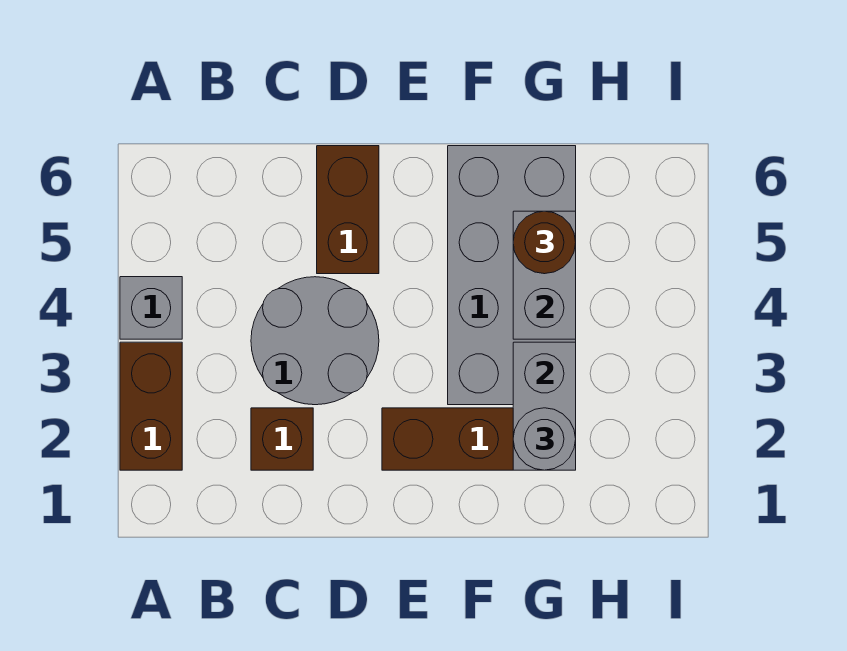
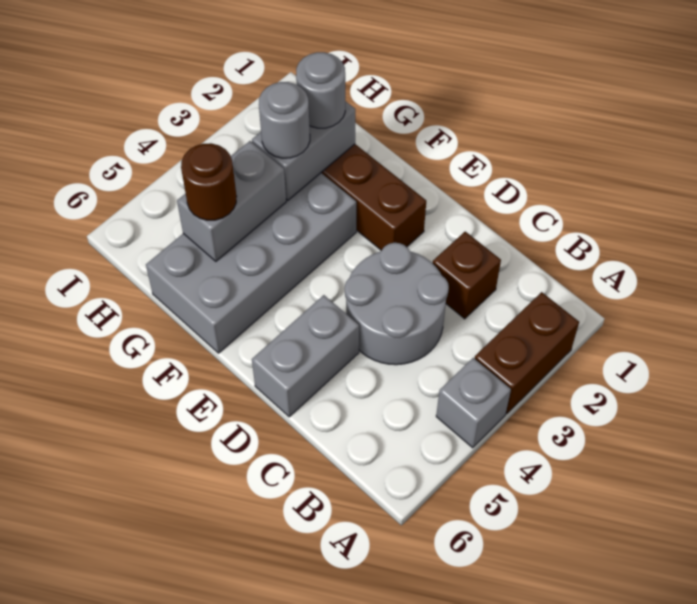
brown brick D5:D6 level 1 -> grey brick D5:D6 level 1
none -> grey round brick G3 level 3

